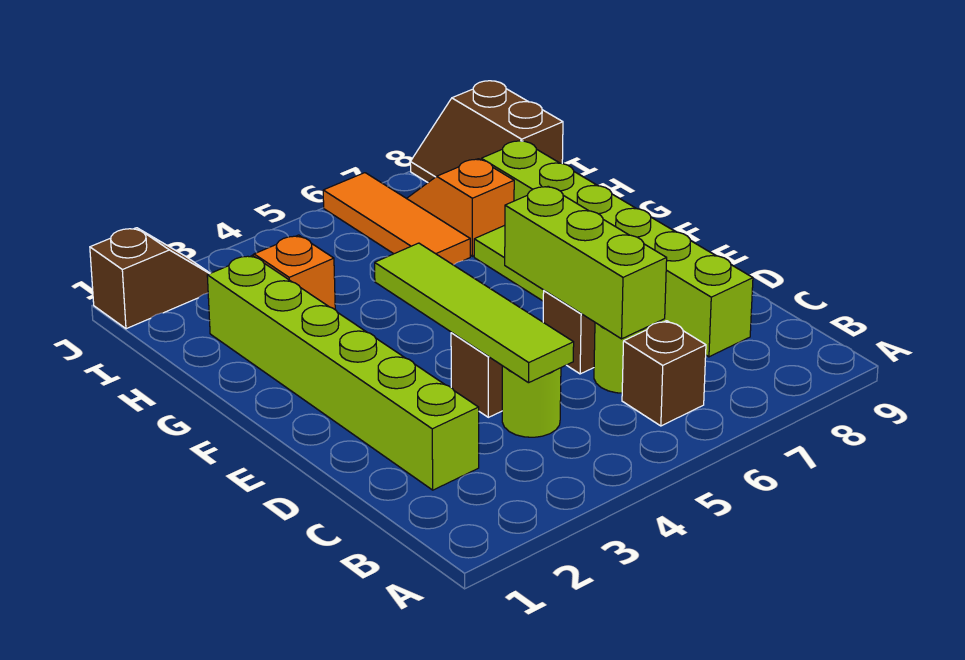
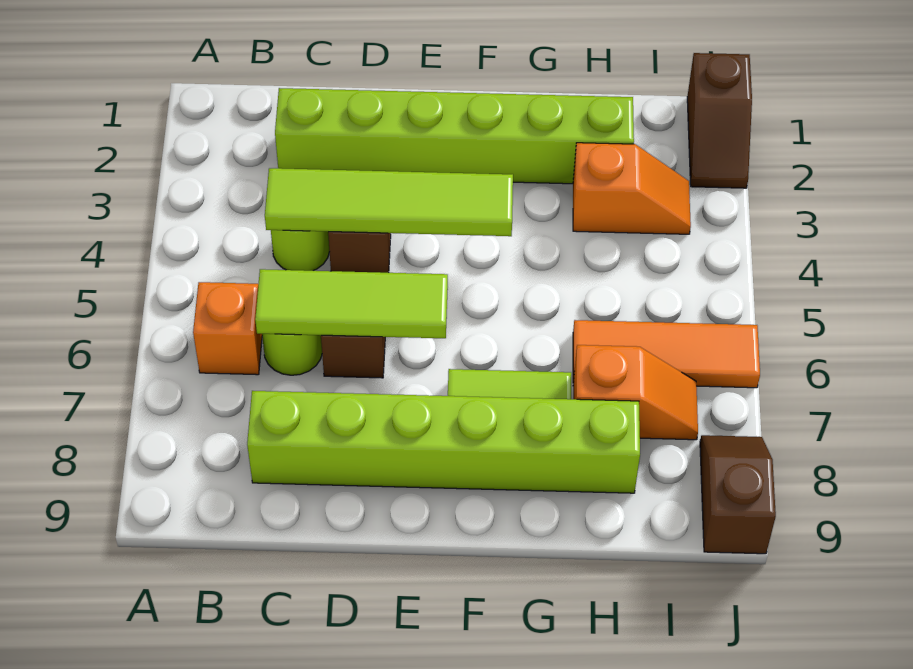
brown brick B6 level 1 -> orange brick B6 level 1
lime brick C6:E6 level 2 -> lime tile C6:E6 level 2
brown slope I8:J9 level 1 top 9 -> brown slope J8:J9 level 1 top 9

